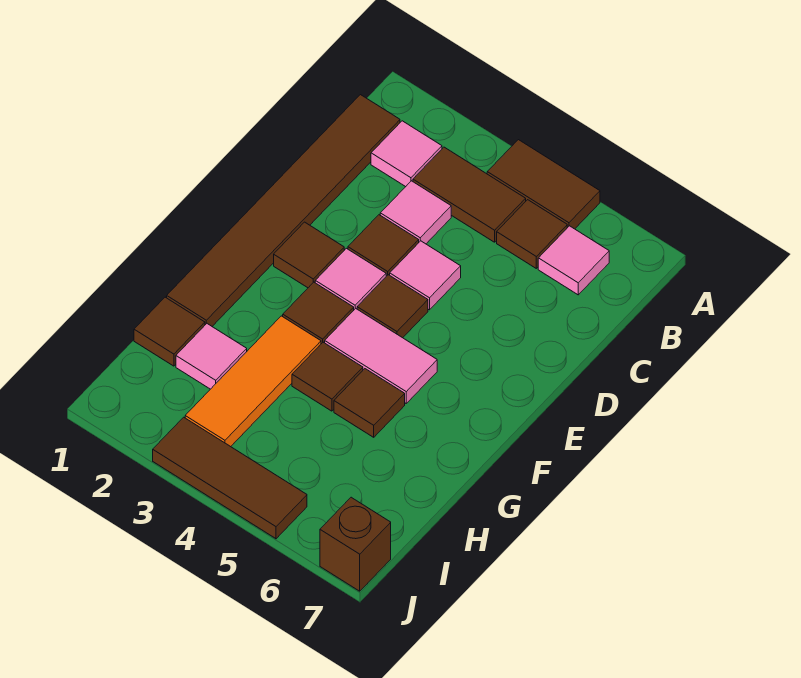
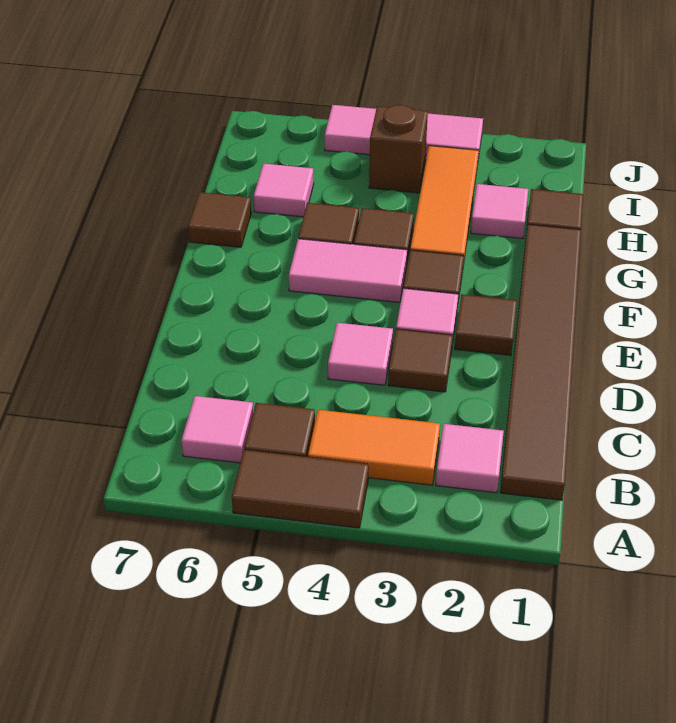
brown tile B3:B4 level 1 -> orange tile B3:B4 level 1
pink tile C3 level 1 -> pink tile H6 level 1
brown tile E4 level 1 -> brown tile G7 level 1
brown tile J3:J5 level 1 -> pink tile J3:J5 level 1
brown brick J7 level 1 -> brown brick I4 level 1

